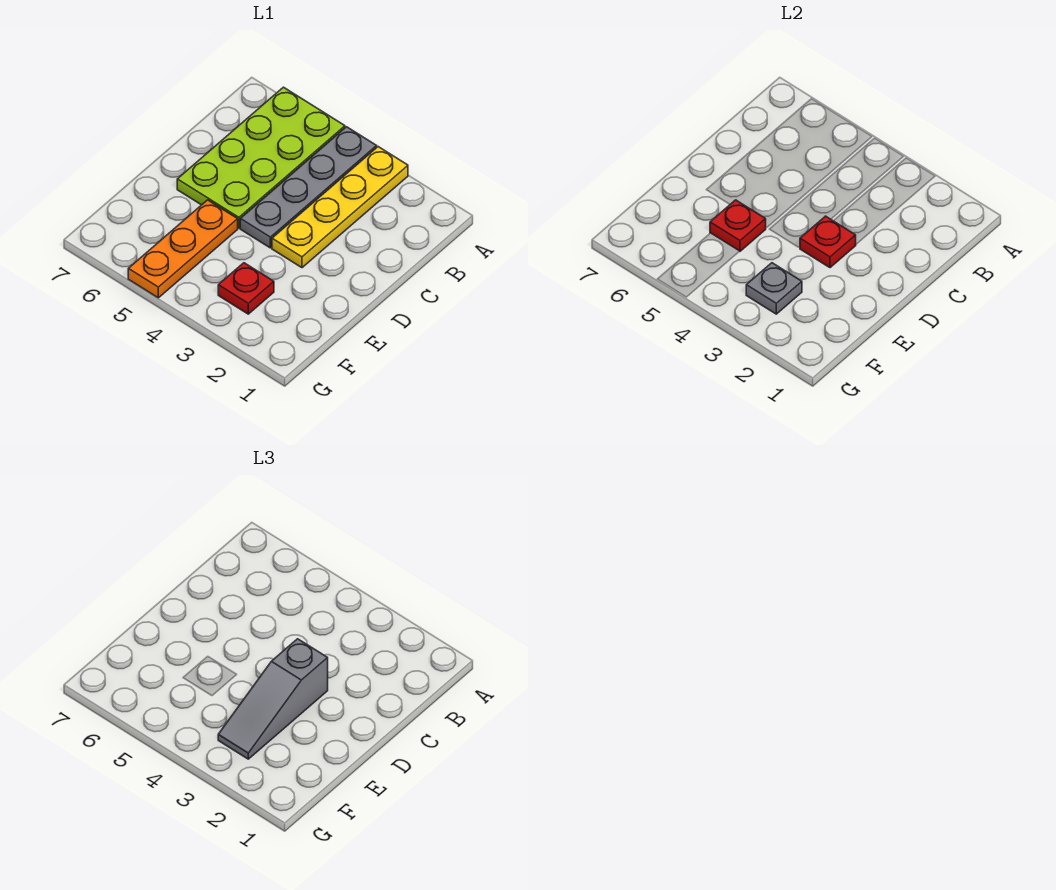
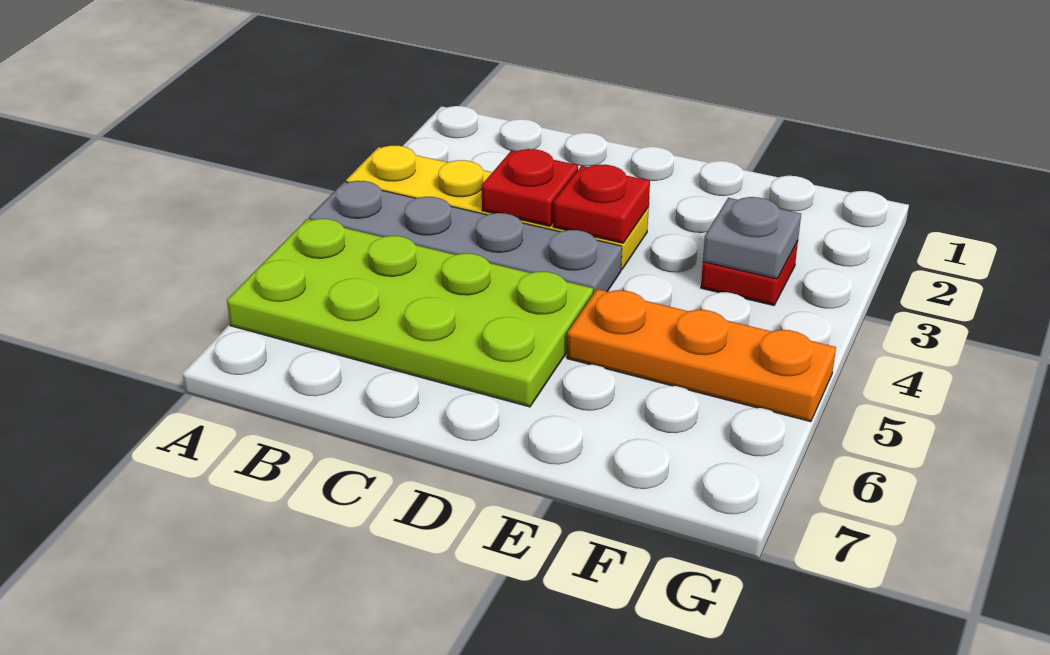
grey slope D3:F3 level 3 top D -> none
red plate E5 level 2 -> red plate C3 level 2

